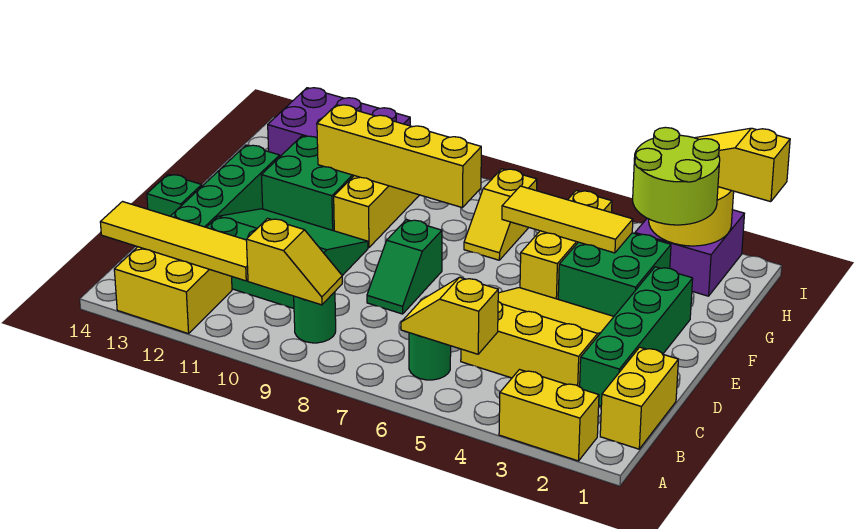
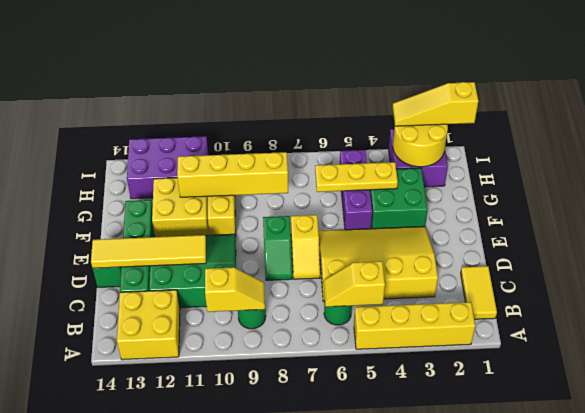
yellow brick A2:A3 level 1 -> yellow brick A2:A5 level 1
yellow brick B1:C1 level 1 -> yellow tile B1:C1 level 1
yellow tile B11:B14 level 2 -> yellow tile D11:D14 level 2
green brick C2:F2 level 1 -> none
yellow slope C3:E5 level 1 top C -> yellow slope C3:E6 level 1 top C
yellow brick F5:H5 level 1 -> purple brick F5:H5 level 1
green brick F11:G12 level 1 -> yellow brick F11:G12 level 1
lime round brick G2:H3 level 3 -> none
yellow tile G4:G6 level 2 -> yellow plate G4:G6 level 2
yellow slope G7:H7 level 1 top H -> yellow slope D7:E7 level 1 top E

